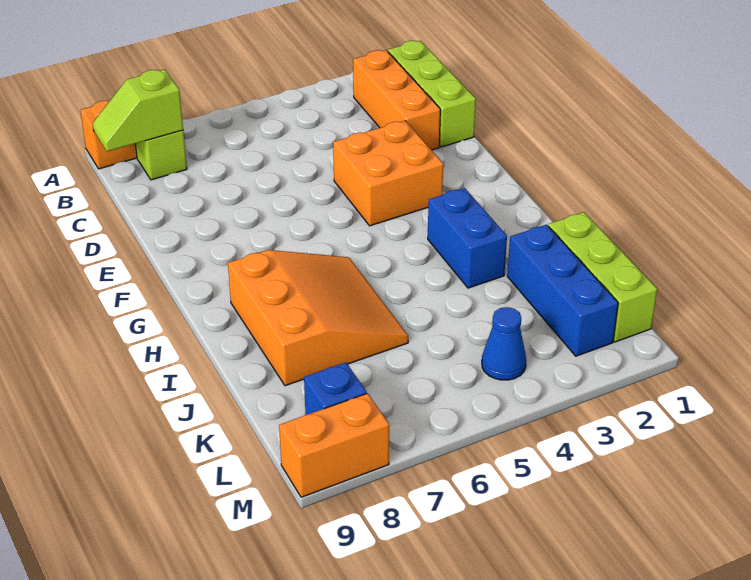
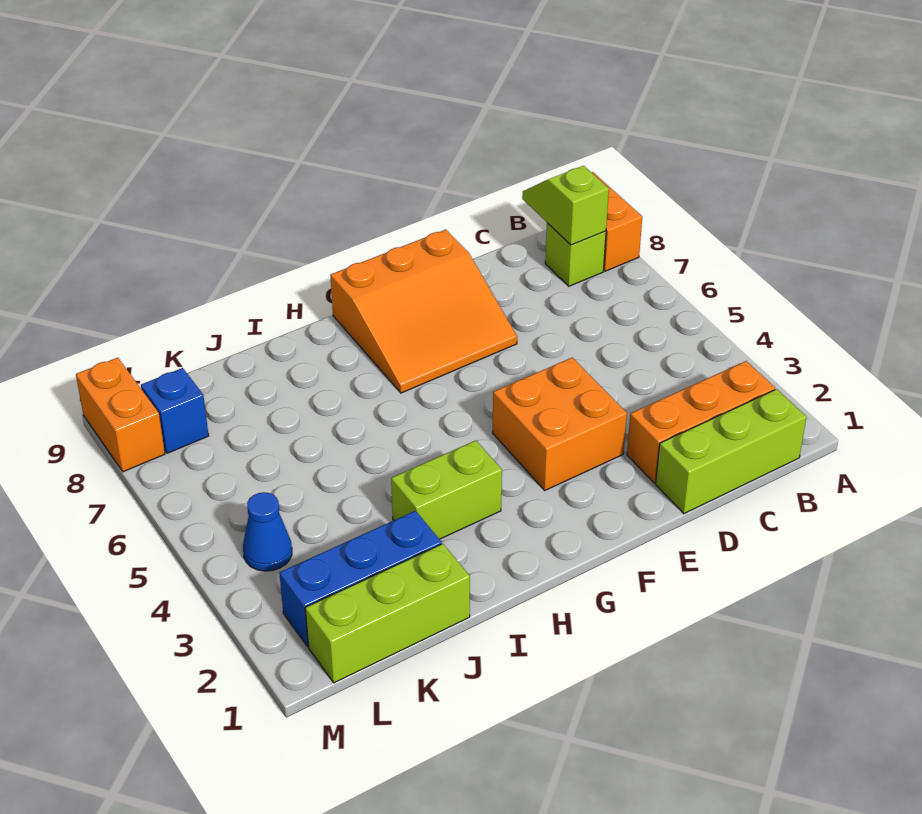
blue brick H3:I3 level 1 -> lime brick H3:I3 level 1
orange slope H6:J8 level 1 top 8 -> orange slope E7:G9 level 1 top 9

